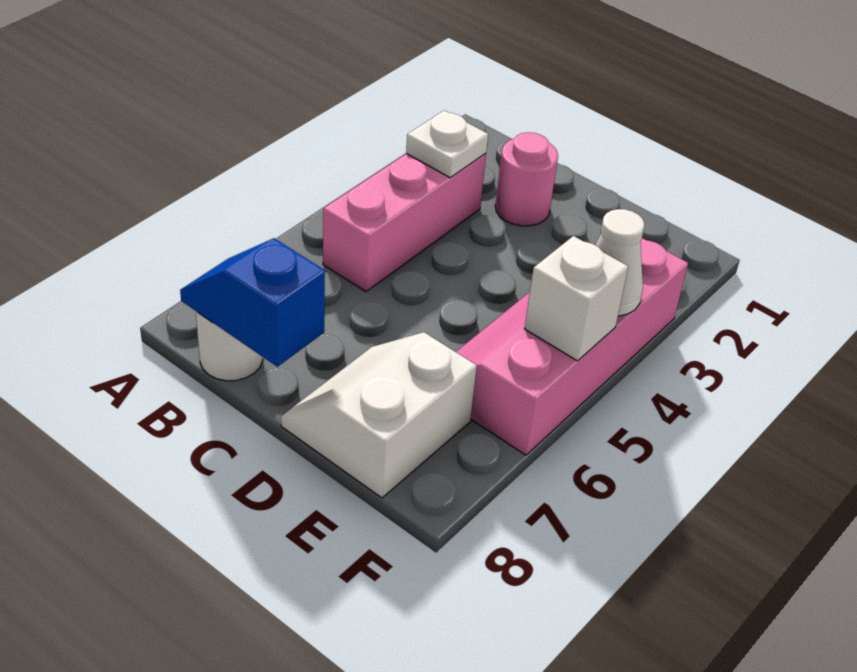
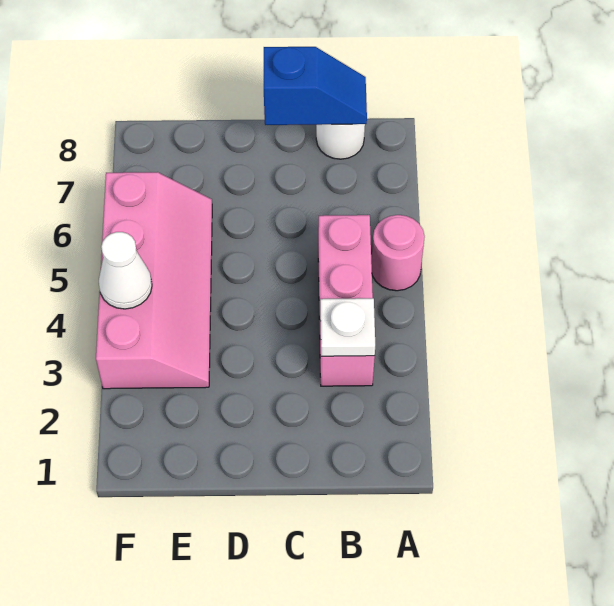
pink round brick C2 level 1 -> pink round brick A5 level 1
white slope D7:E8 level 1 top E -> none
white brick F5 level 2 -> none

